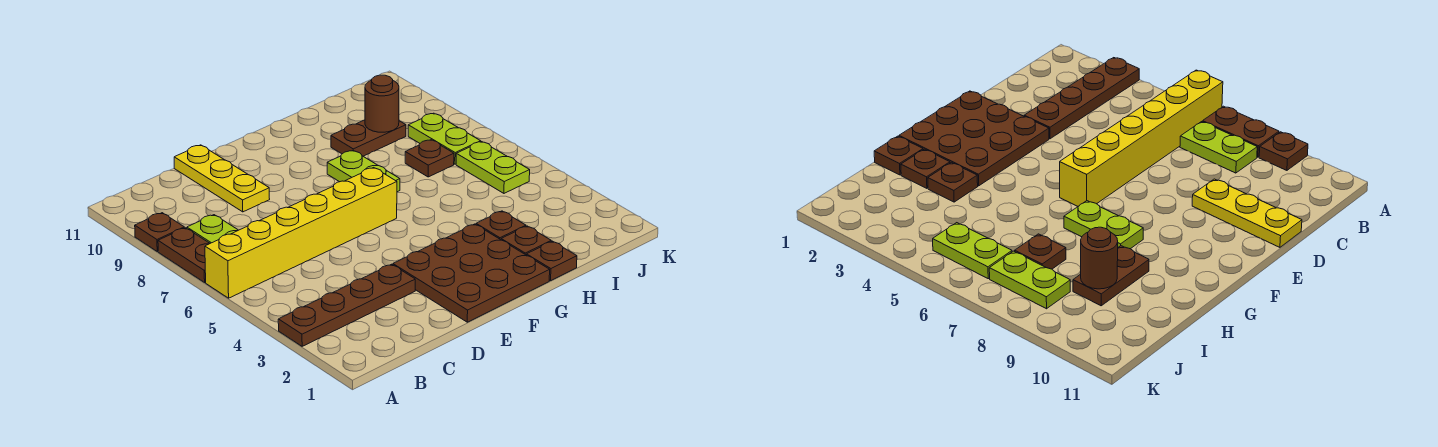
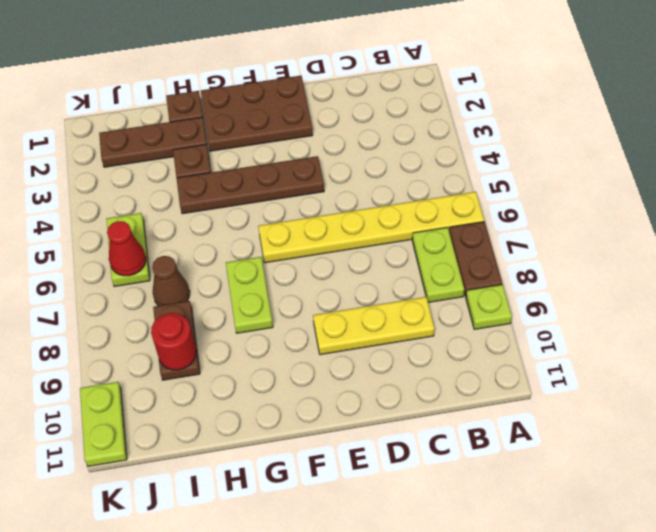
brown plate A3:D3 level 1 -> brown plate E4:H4 level 1
yellow brick A6:F6 level 1 -> yellow plate A6:F6 level 1
brown plate A9 level 1 -> lime plate A9 level 1
yellow plate D9:D11 level 1 -> yellow plate C9:E9 level 1
brown plate E1:G3 level 1 -> brown plate E1:G2 level 1
brown plate H2 level 1 -> brown plate H2:J2 level 1
brown plate H9:I9 level 1 -> brown plate I8:I9 level 1
brown plate I7 level 1 -> brown cone I7 level 1
brown round brick I9 level 2 -> red round brick I9 level 2
none -> red cone J6 level 2
lime plate J7:J8 level 1 -> lime plate K10:K11 level 1

